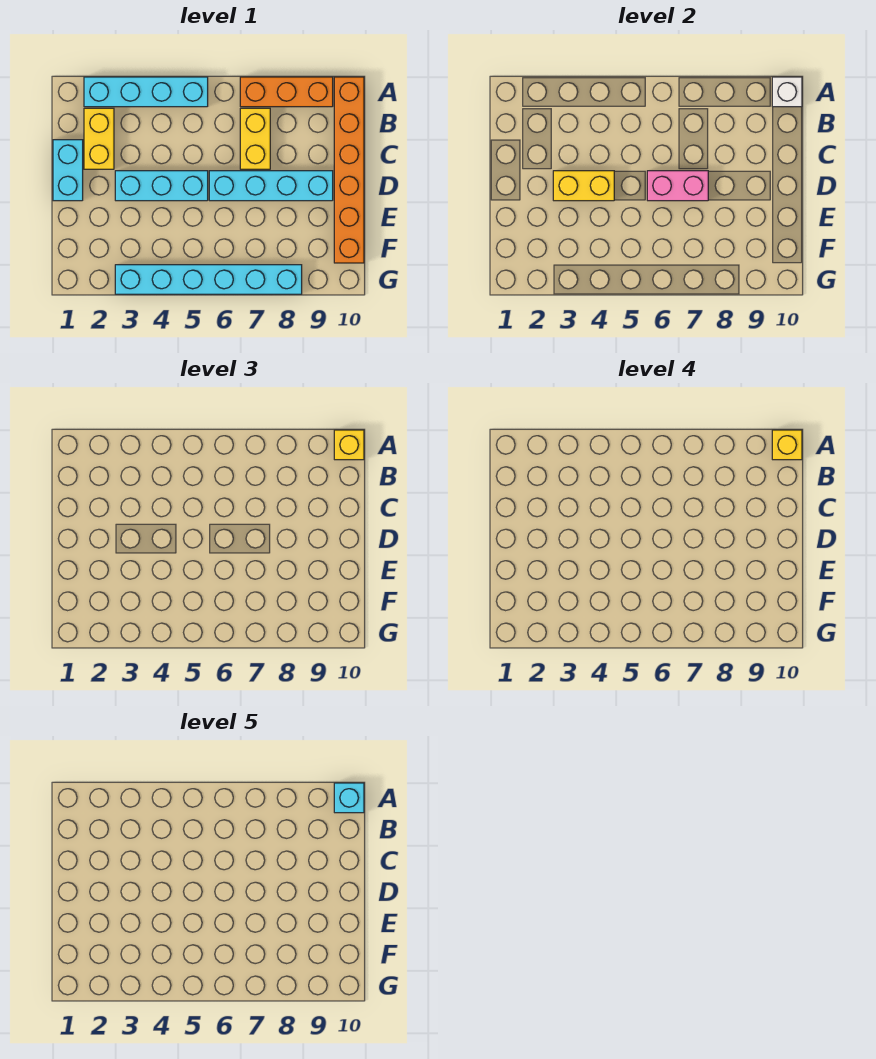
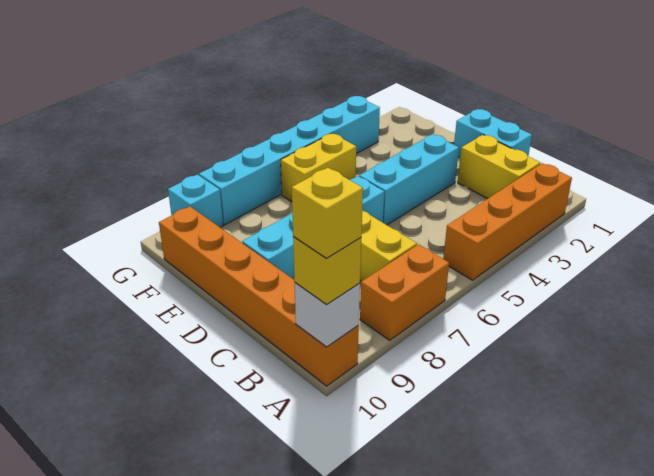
cyan brick A2:A5 level 1 -> orange brick A2:A5 level 1
orange brick A7:A9 level 1 -> orange brick A7:A8 level 1
cyan brick A10 level 5 -> cyan brick G9 level 1
yellow brick D3:D4 level 2 -> yellow brick F5:F6 level 1
pink brick D6:D7 level 2 -> none

